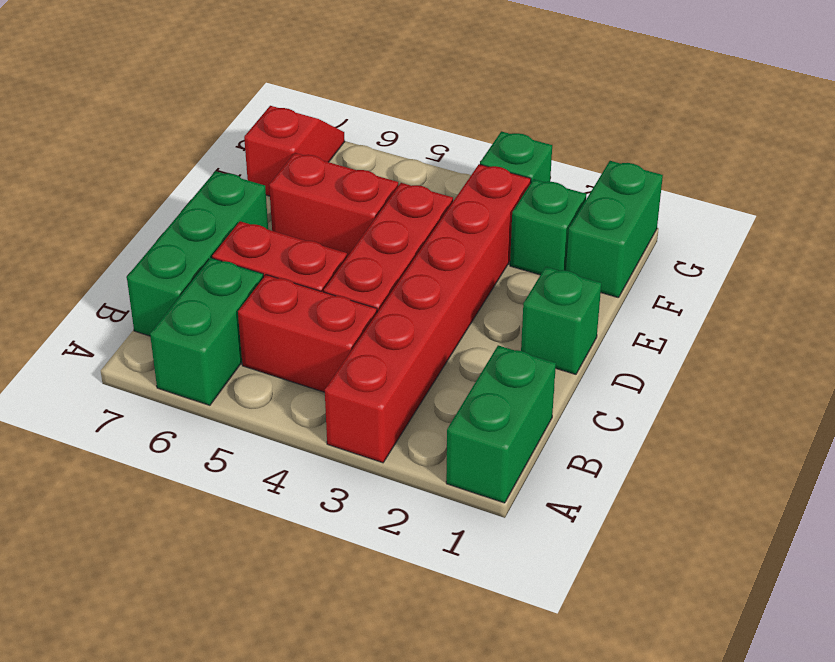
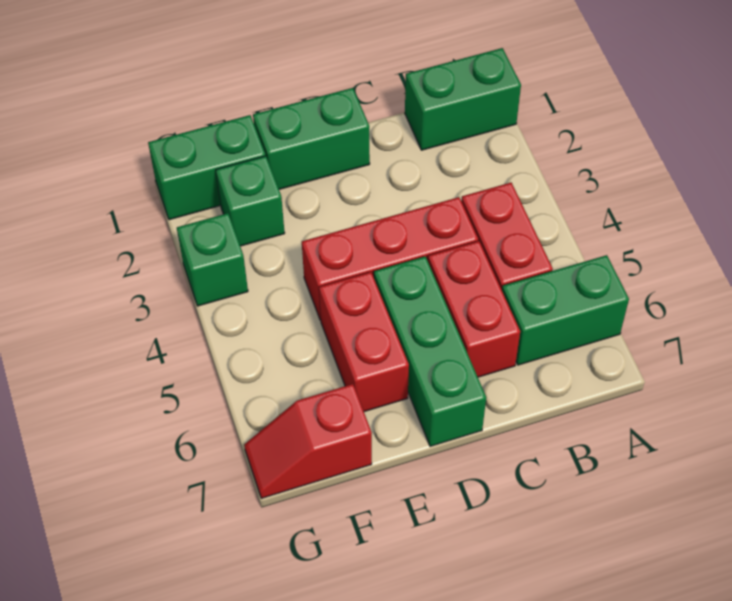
red brick A3:F3 level 1 -> none
green brick B7:D7 level 1 -> green brick D5:D7 level 1
green brick D1 level 1 -> green brick D1:E1 level 1

